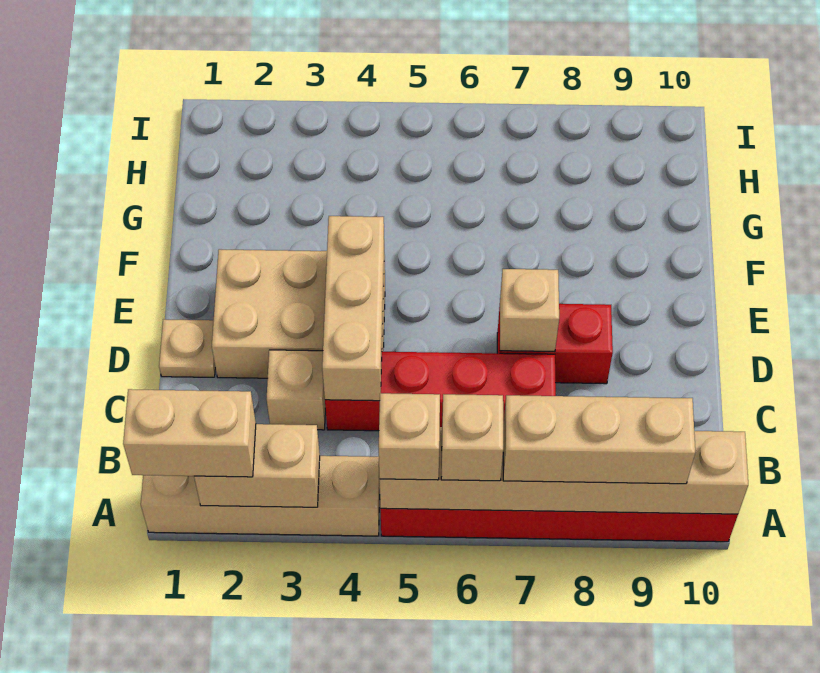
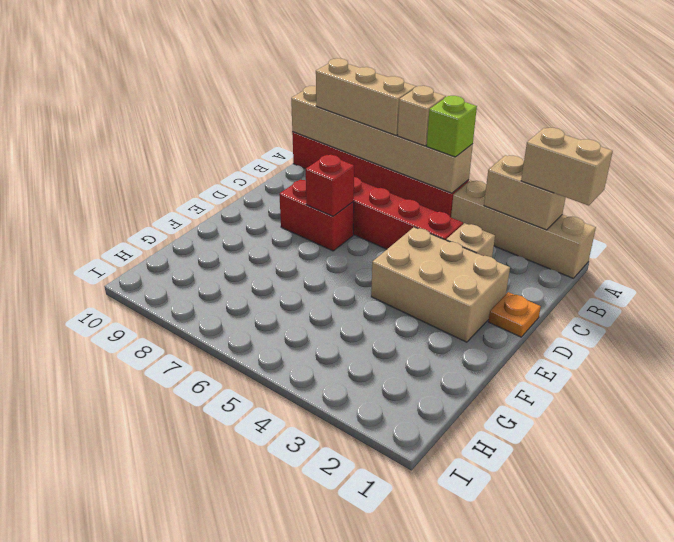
tan brick A5 level 3 -> lime brick A5 level 3
tan brick C4:E4 level 2 -> none
tan plate D1 level 1 -> orange plate D1 level 1
tan brick D7 level 2 -> red brick D7 level 2

